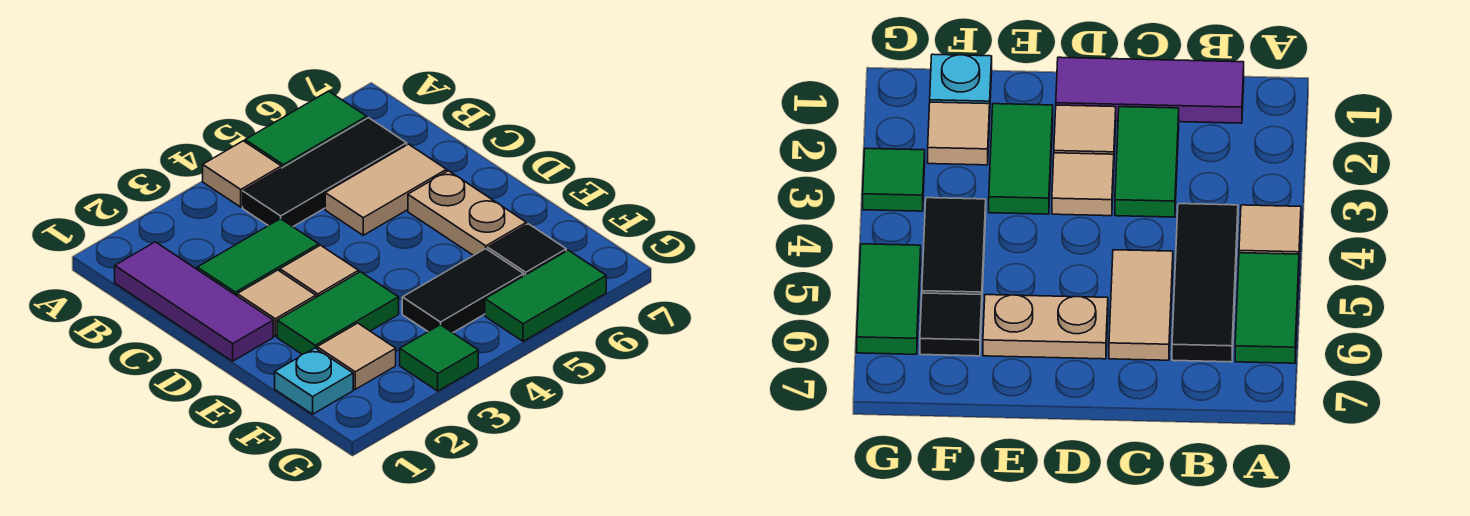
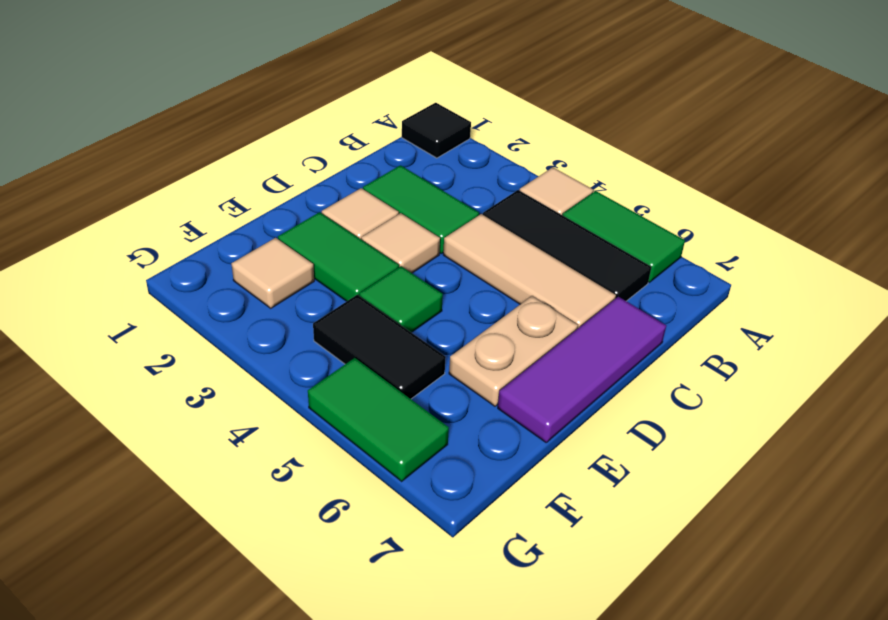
purple tile B1:D1 level 1 -> purple tile C7:E7 level 1
tan tile C5:C6 level 1 -> tan tile C4:C6 level 1
cyan plate F1 level 1 -> none
black tile F6 level 1 -> black tile A1 level 1
green tile G3 level 1 -> green tile E4 level 1

